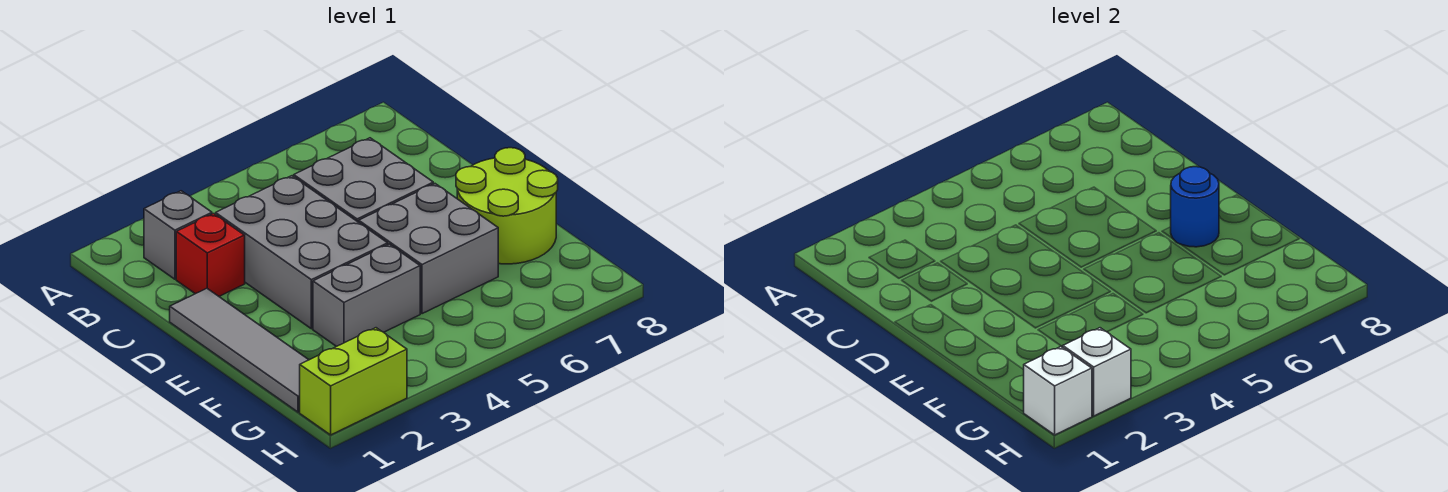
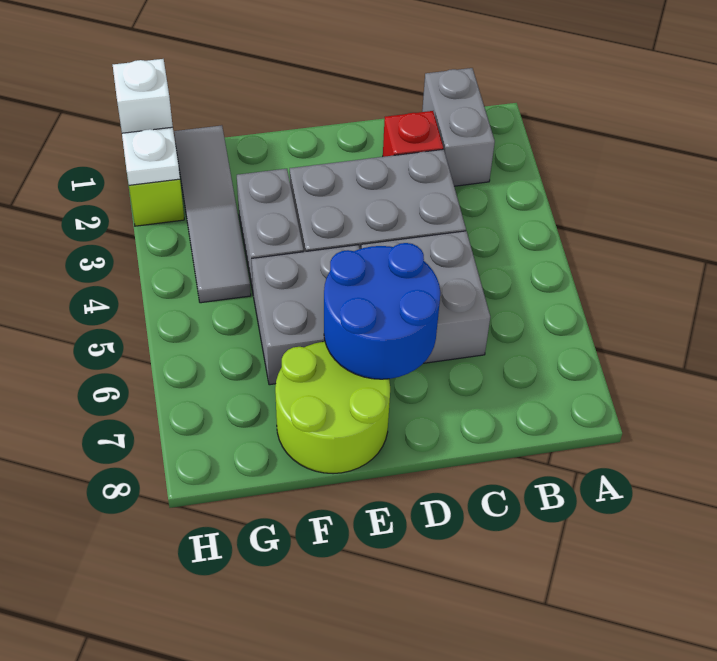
grey brick B2 level 1 -> grey brick B1:B2 level 1
grey tile D1:G1 level 1 -> grey tile G1:G4 level 1
blue round brick E7 level 2 -> blue round brick D6:E7 level 2
white brick H2 level 2 -> white plate H2 level 2

